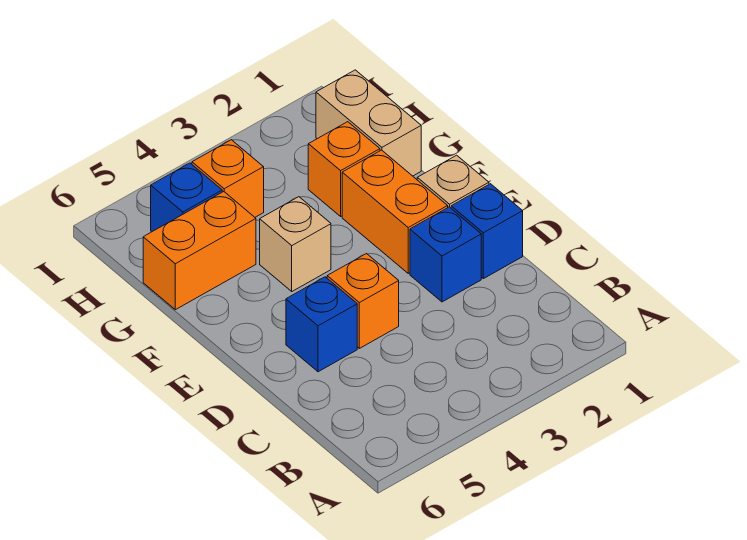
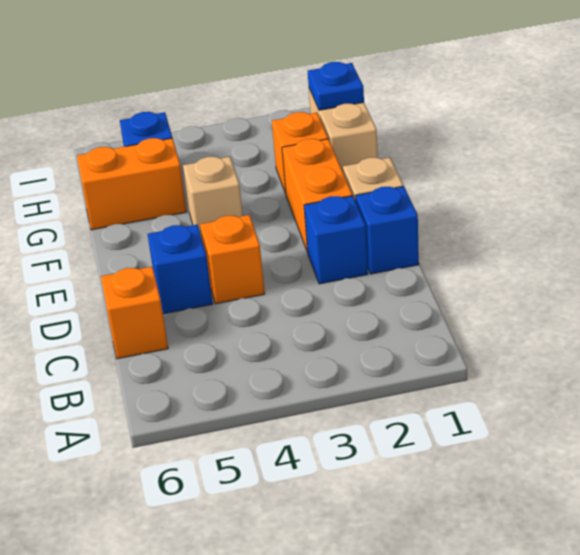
none -> blue plate H1 level 2
orange brick H4 level 1 -> orange brick C6 level 1

